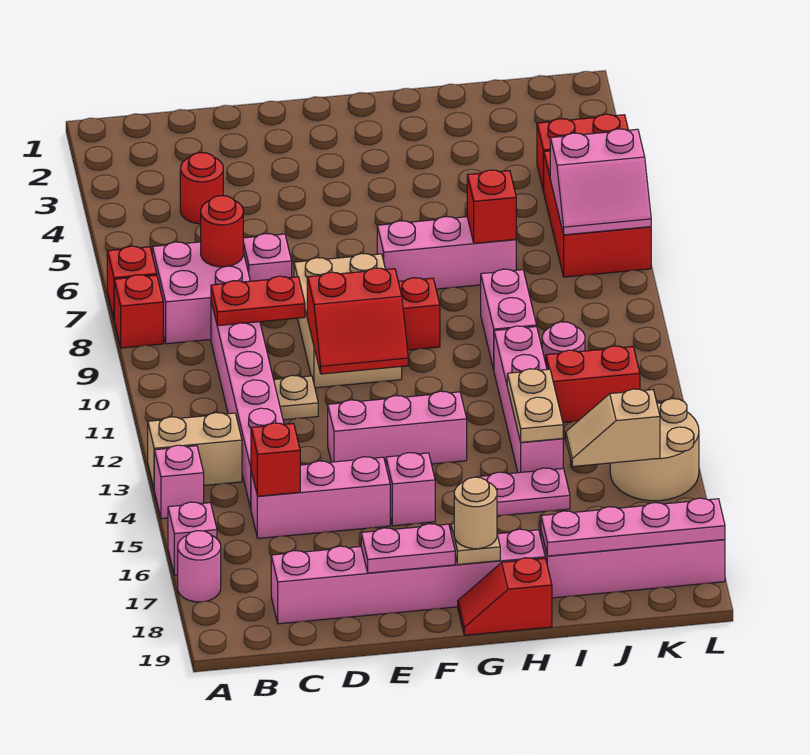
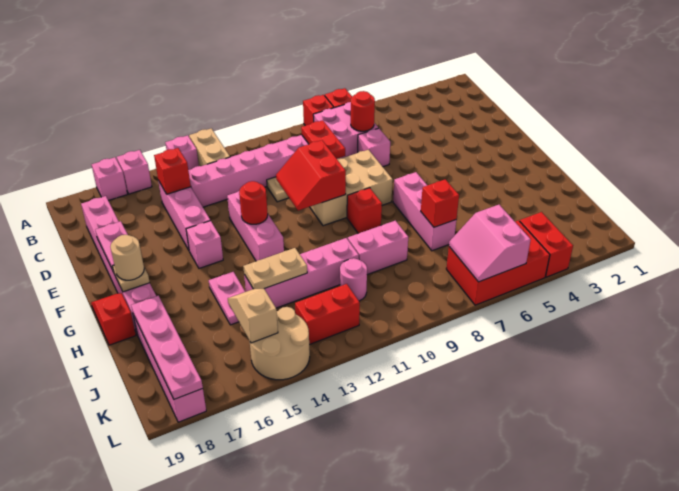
pink round brick A17 level 1 -> pink brick A17 level 1
red round brick C4 level 1 -> red round brick F13 level 2
red brick J12:K12 level 1 -> red brick K12:K13 level 1

